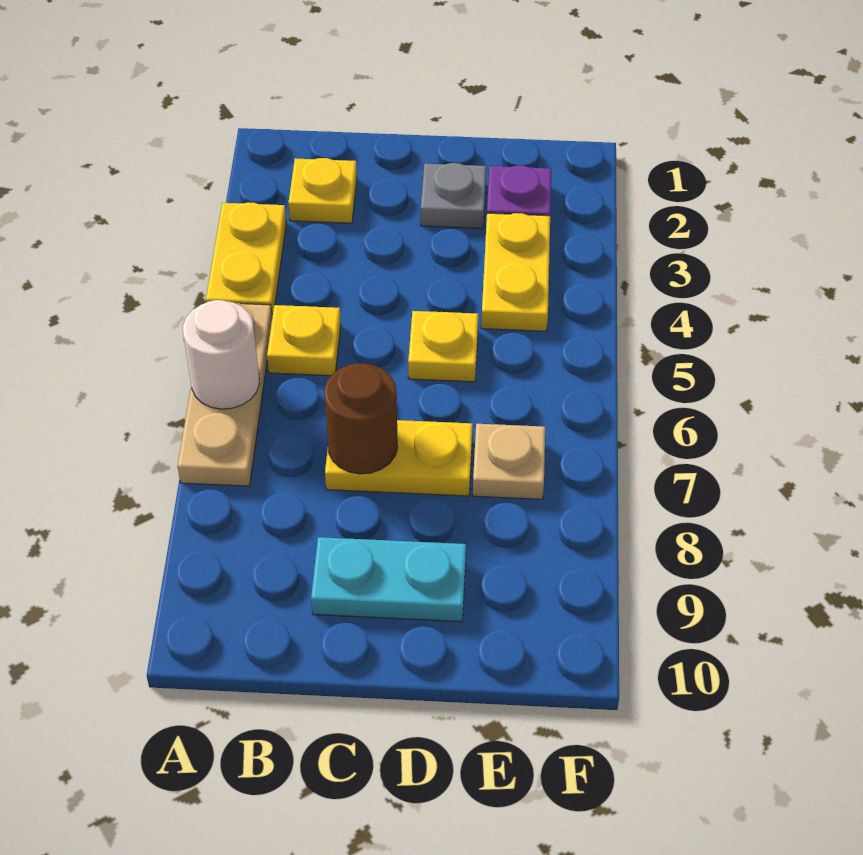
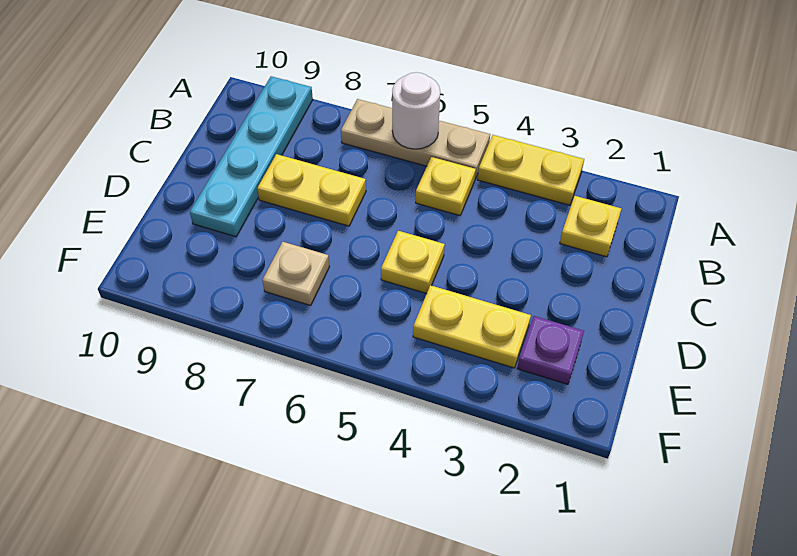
yellow plate C7:D7 level 1 -> yellow plate C7:C8 level 1
brown round brick C7 level 2 -> none
cyan plate C9:D9 level 1 -> cyan plate A9:D9 level 1
grey plate D2 level 1 -> none

